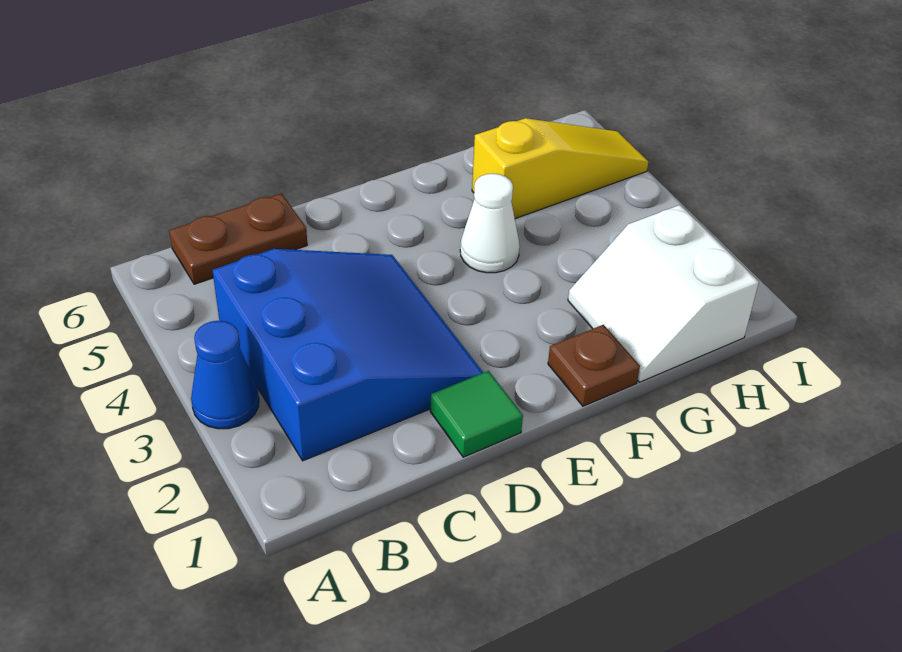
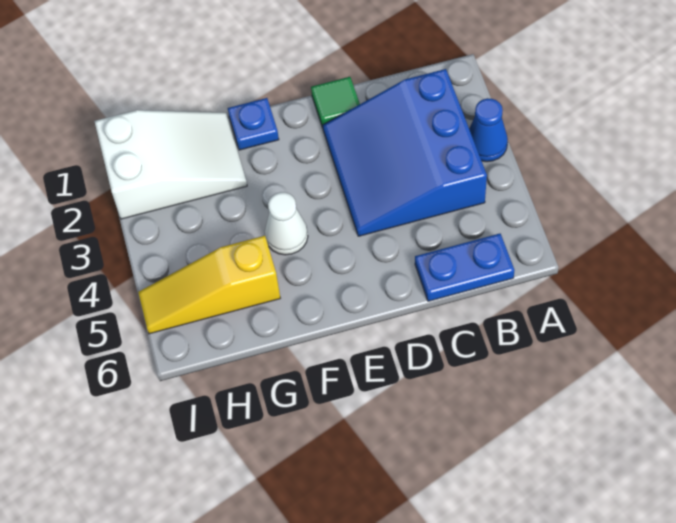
brown plate B6:C6 level 1 -> blue plate B6:C6 level 1
brown plate F1 level 1 -> blue plate F1 level 1
white slope G1:H2 level 1 top H -> white slope G1:I2 level 1 top I

